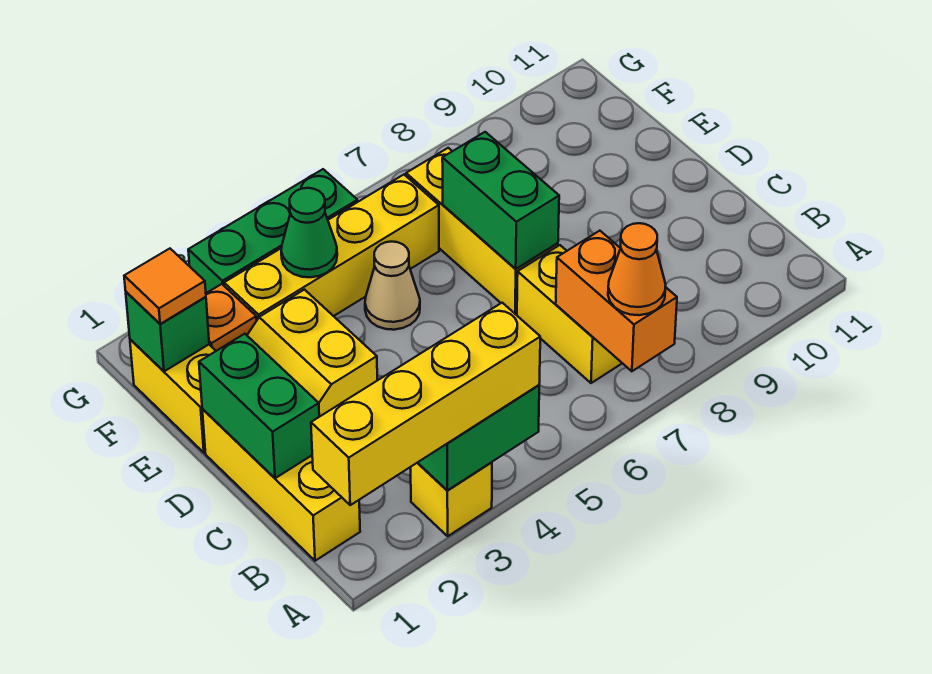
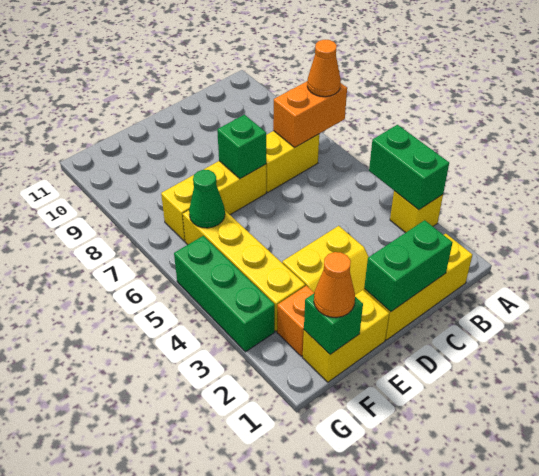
yellow brick A1:A4 level 3 -> none
green brick D7:E7 level 2 -> green brick D7 level 2
tan cone E5 level 1 -> none
orange tile F1 level 3 -> orange cone F1 level 3
green cone F4 level 2 -> green cone F6 level 2

